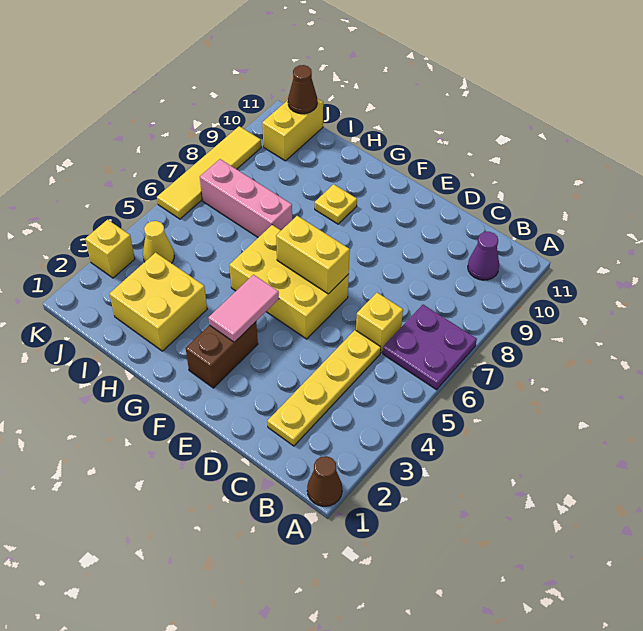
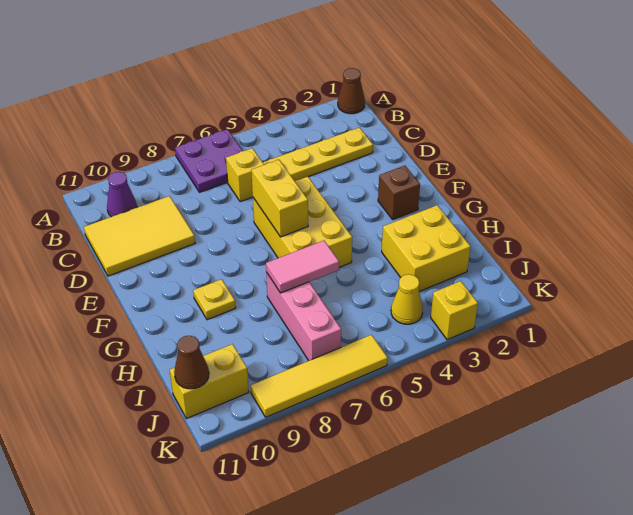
none -> yellow tile C9:D11 level 1
brown brick F2:F3 level 1 -> brown brick F2 level 1
pink tile F3:F4 level 2 -> pink tile H6:H7 level 2

